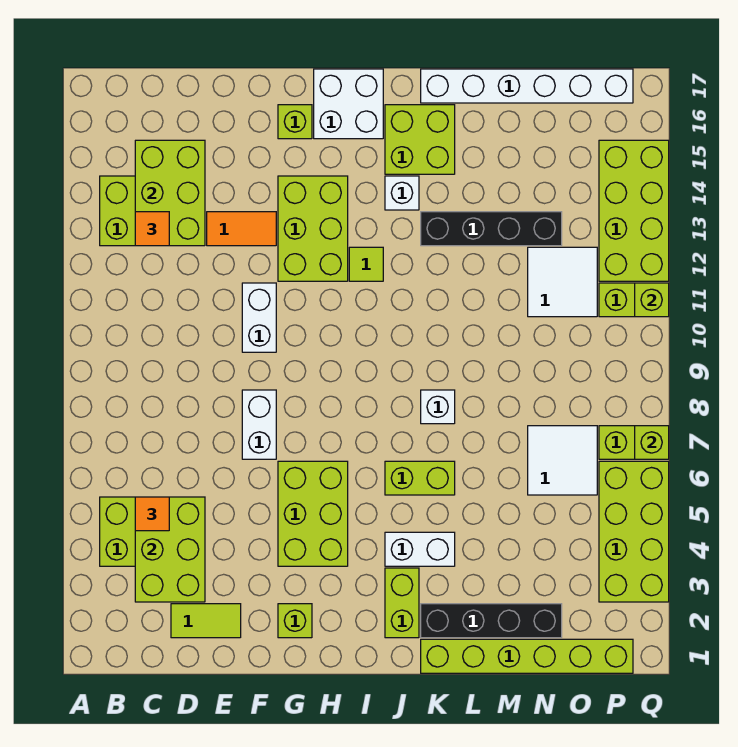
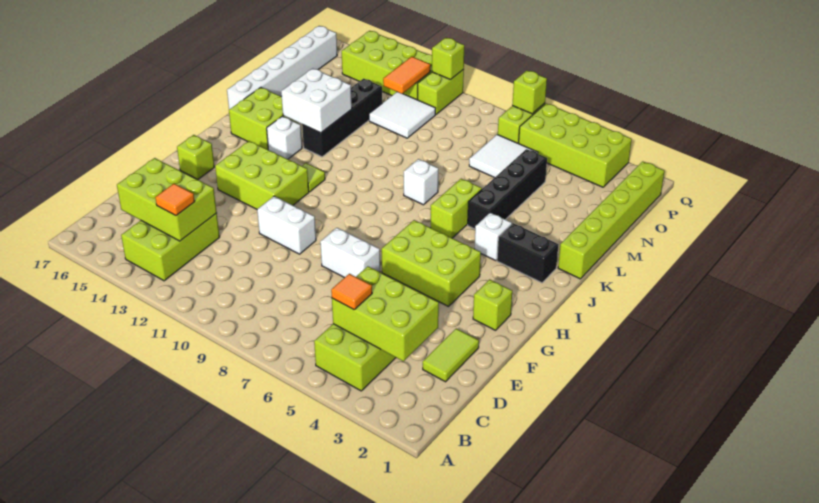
orange tile E13:F13 level 1 -> orange tile O12:P12 level 2
white brick H16:I17 level 1 -> white brick K13:L14 level 2
lime brick J2:J3 level 1 -> black brick J2:J3 level 1
white brick J4:K4 level 1 -> white brick J4 level 1
black brick K2:N2 level 1 -> black brick K5:N5 level 1

